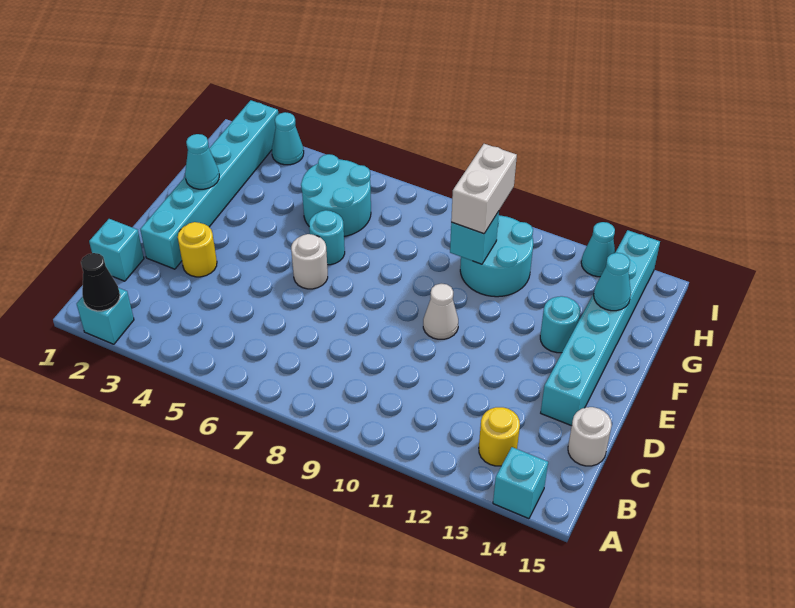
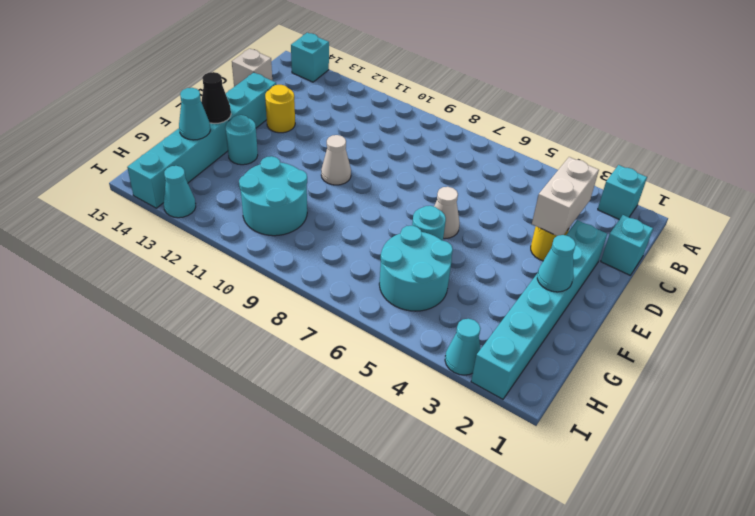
black cone A2 level 2 -> black cone F14 level 2
yellow round brick B13 level 1 -> yellow round brick D13 level 1
white round brick C15 level 1 -> white brick C15 level 1
white round brick E6 level 1 -> white cone E6 level 1
cyan brick G10 level 2 -> none
white brick G10:H10 level 3 -> white brick C3:D3 level 2

